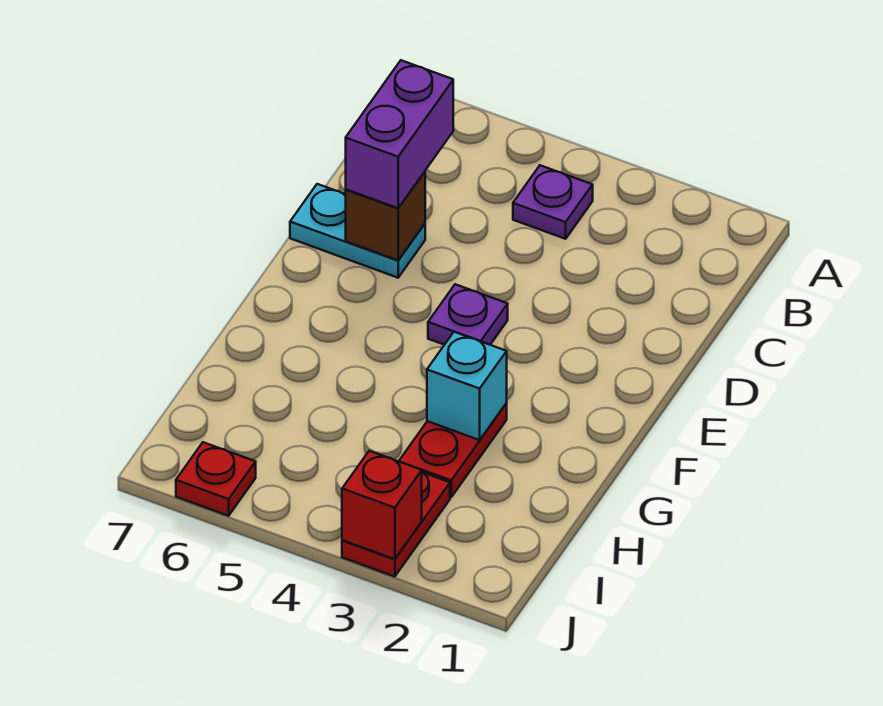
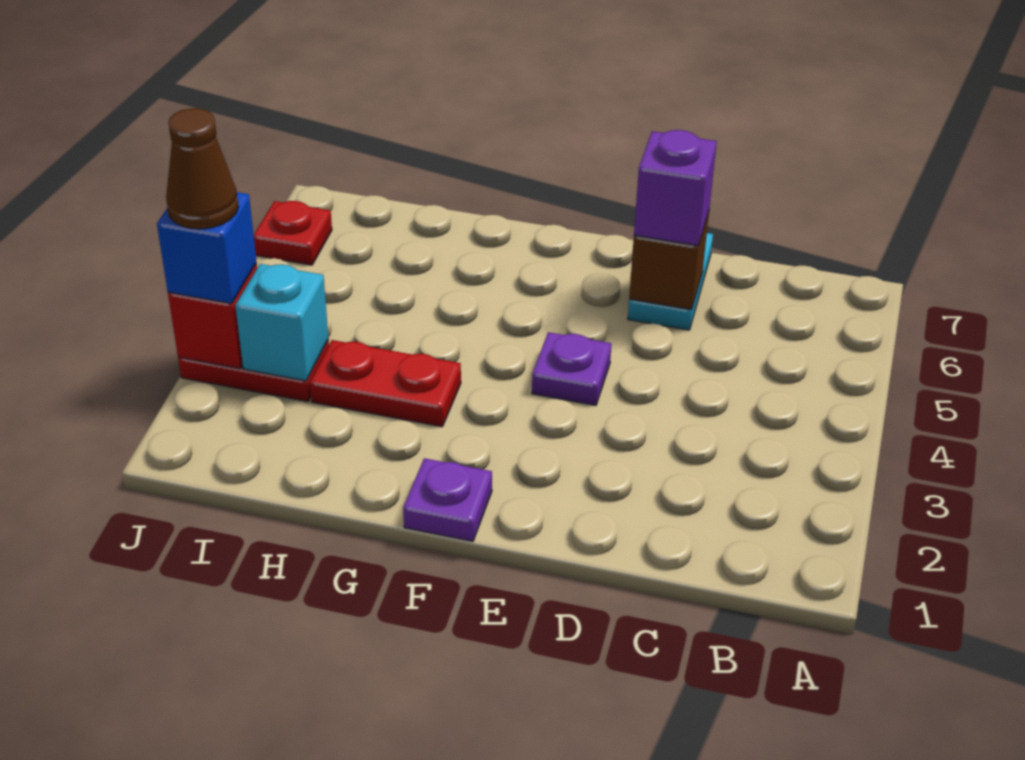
purple plate B4 level 1 -> purple plate F1 level 1
purple brick C6:D6 level 3 -> purple brick D6 level 3
cyan brick G3 level 2 -> cyan brick I3 level 2
none -> blue brick J3 level 3
none -> brown cone J3 level 4

